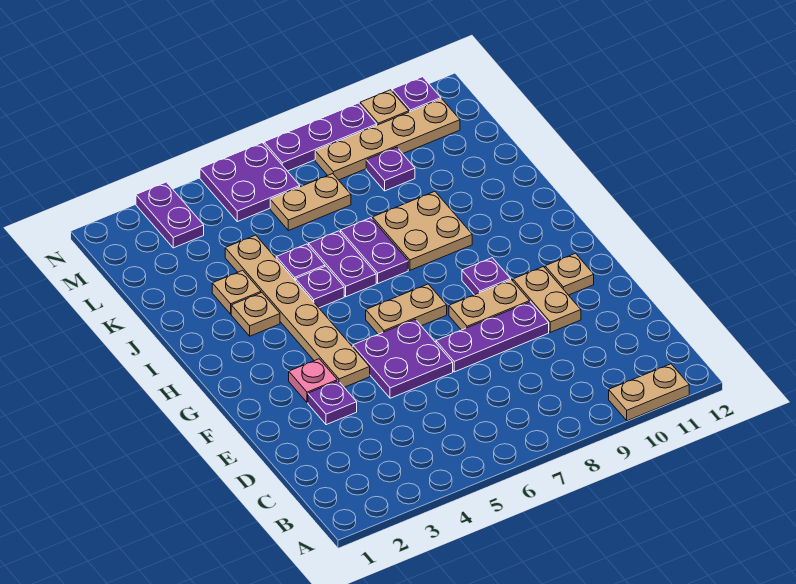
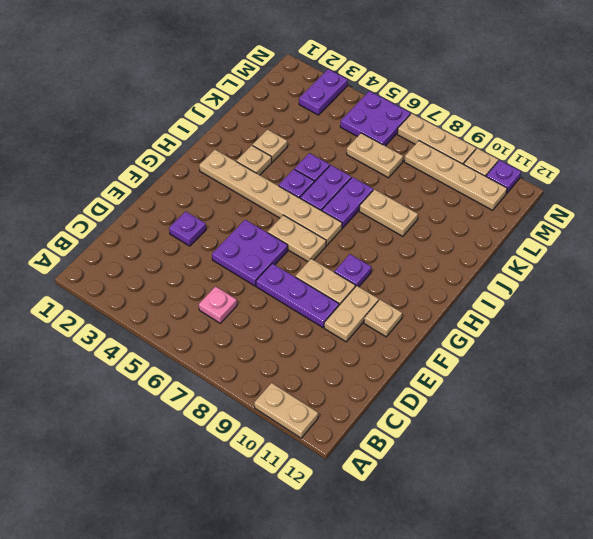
pink plate F3 level 1 -> pink plate C6 level 1
tan plate F4:K4 level 1 -> tan plate H2:H7 level 1
tan plate I8:J9 level 1 -> tan plate J8:J9 level 1
purple plate L9 level 1 -> none
purple plate N7:N9 level 1 -> tan plate N7:N9 level 1

